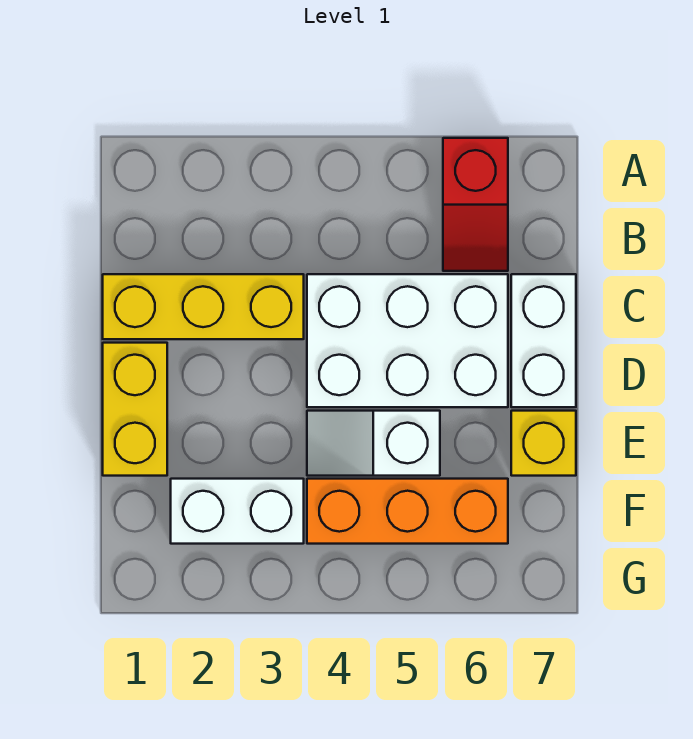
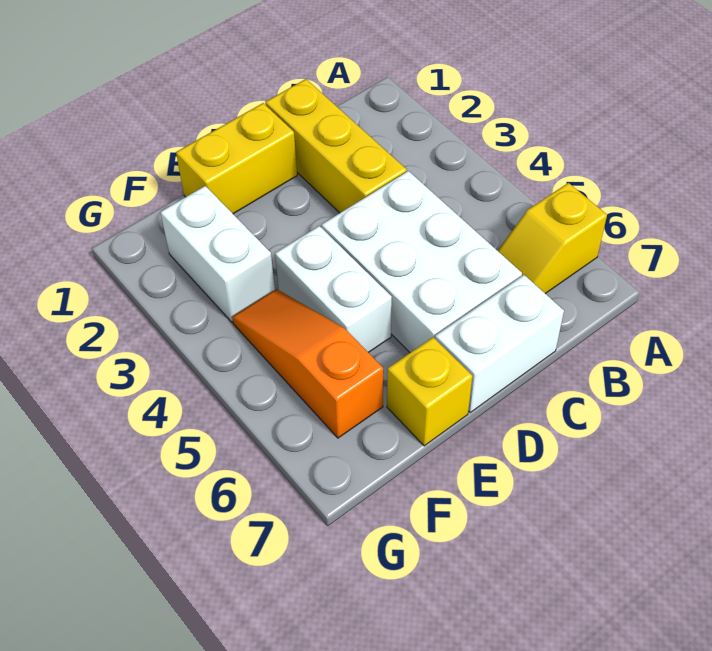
red slope A6:B6 level 1 top A -> yellow slope A6:B6 level 1 top A
white slope E4:E5 level 1 top 5 -> white brick E4:E5 level 1
orange brick F4:F6 level 1 -> orange slope F4:F6 level 1 top 6

